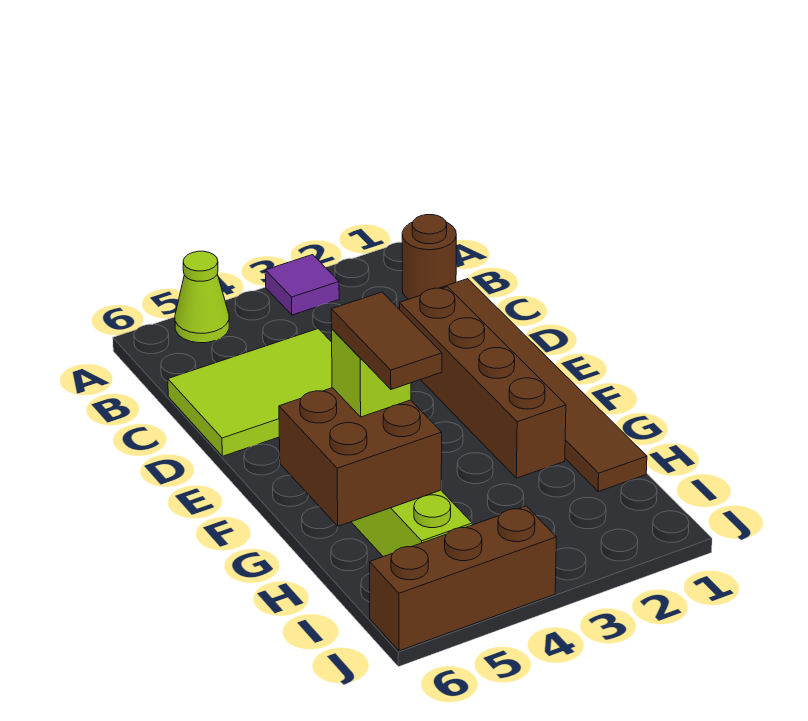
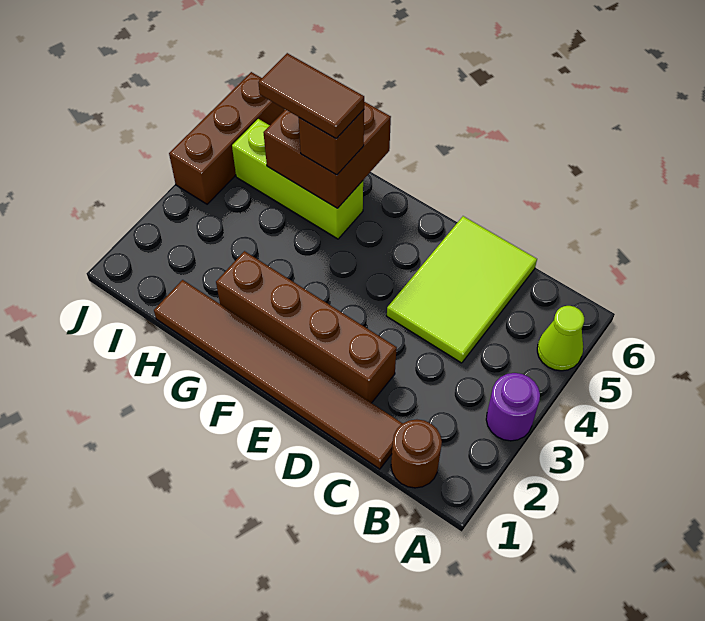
purple tile A3 level 1 -> purple round brick A3 level 1
lime brick G5 level 3 -> brown brick G5 level 3

